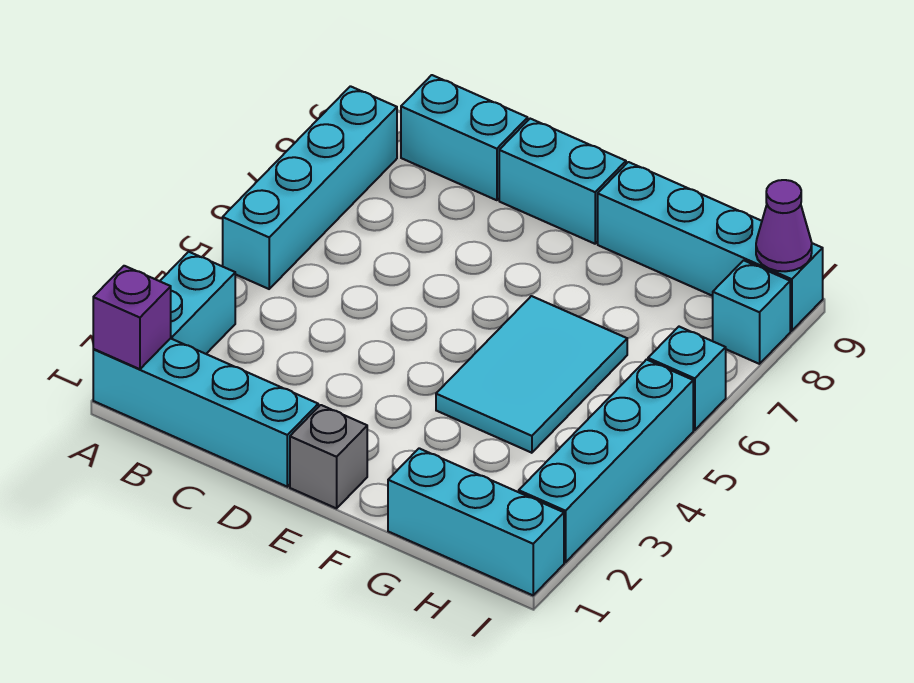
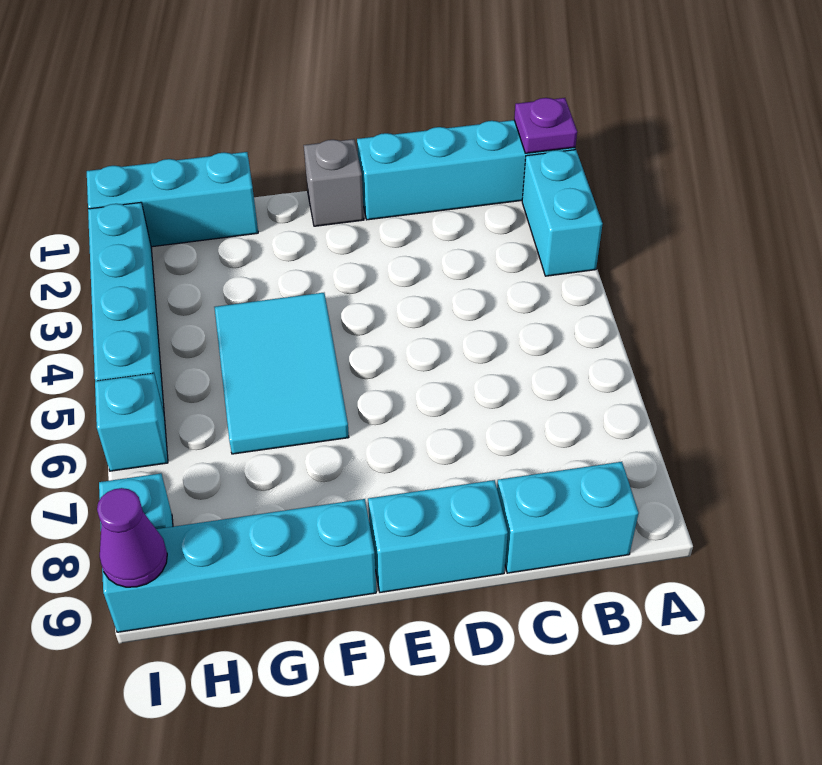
purple brick A1 level 2 -> purple plate A1 level 2
cyan brick A5:A8 level 1 -> none

